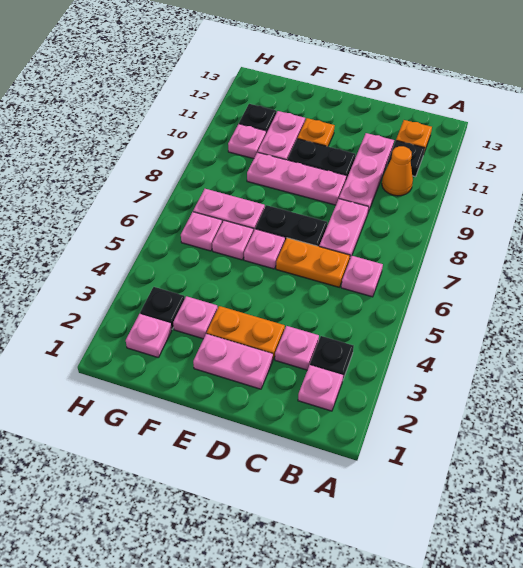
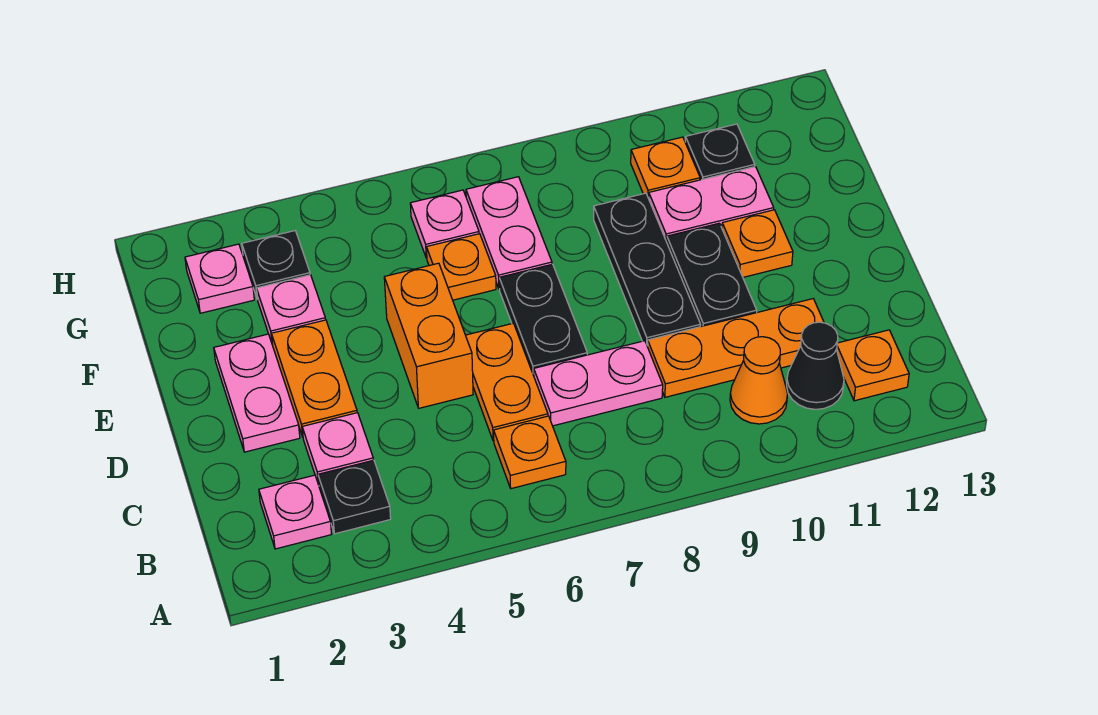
pink plate B6 level 1 -> orange plate B6 level 1
black plate B11 level 1 -> black cone B11 level 1
pink plate C9:C11 level 1 -> orange plate C9:C11 level 1
none -> orange brick D5:E5 level 1
pink plate D9:F9 level 1 -> black plate D9:F9 level 1
pink plate E6 level 1 -> none
pink plate F6 level 1 -> orange plate F6 level 1
pink plate G10 level 1 -> orange plate G10 level 1

